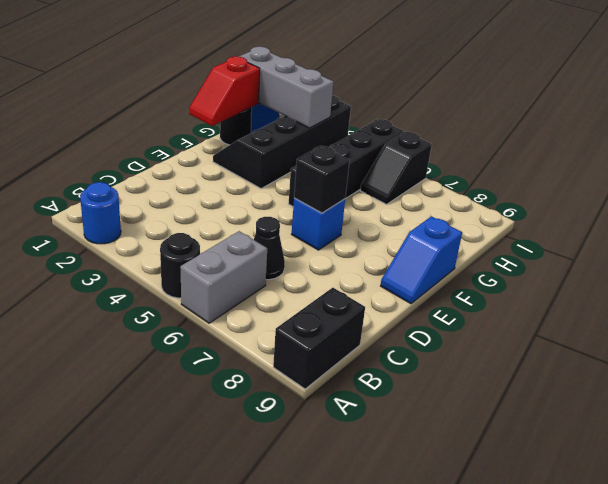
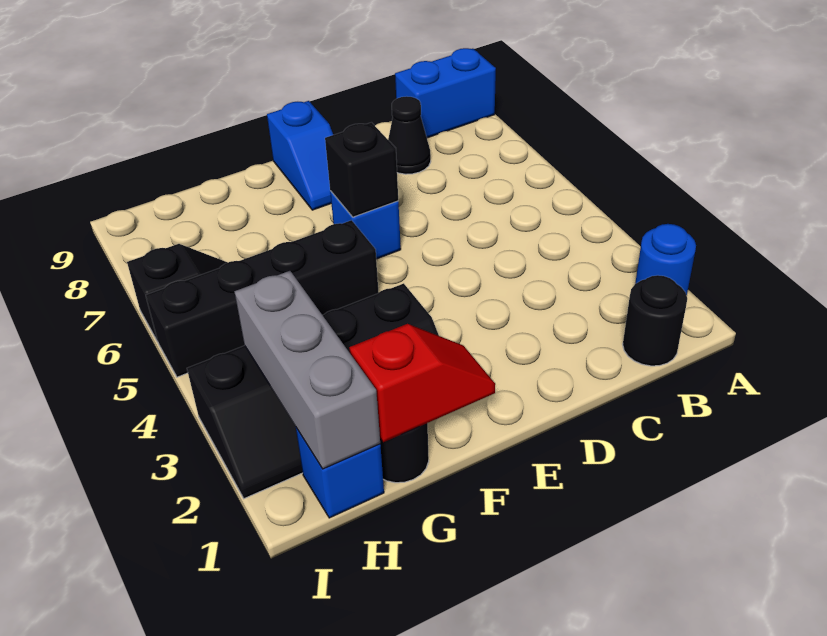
black round brick A5 level 1 -> black round brick B1 level 1
grey brick A6:B6 level 1 -> none
black brick A9:B9 level 1 -> blue brick A9:B9 level 1
black cone C6 level 1 -> black cone C8 level 1
blue slope E9:F9 level 1 top F -> blue slope E8:E9 level 1 top 9

